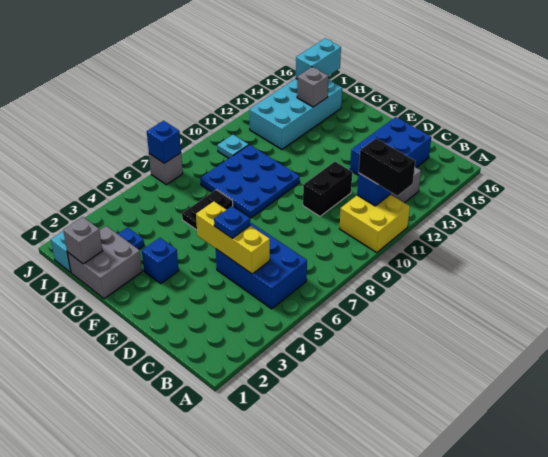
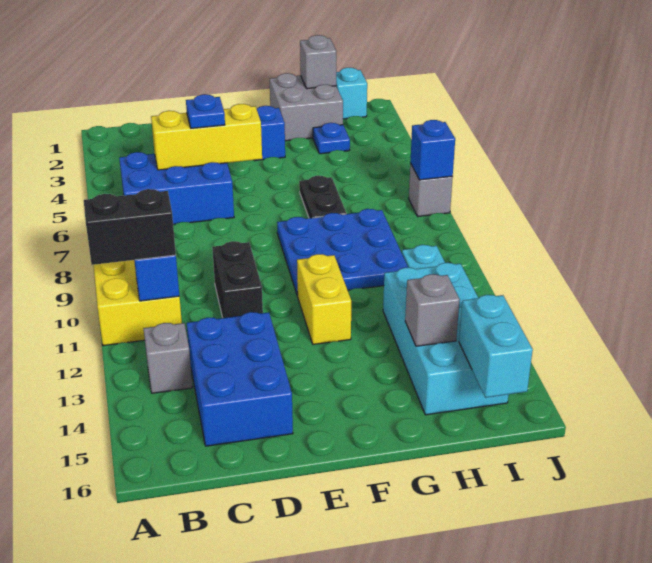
none -> yellow brick F11:F12 level 1

